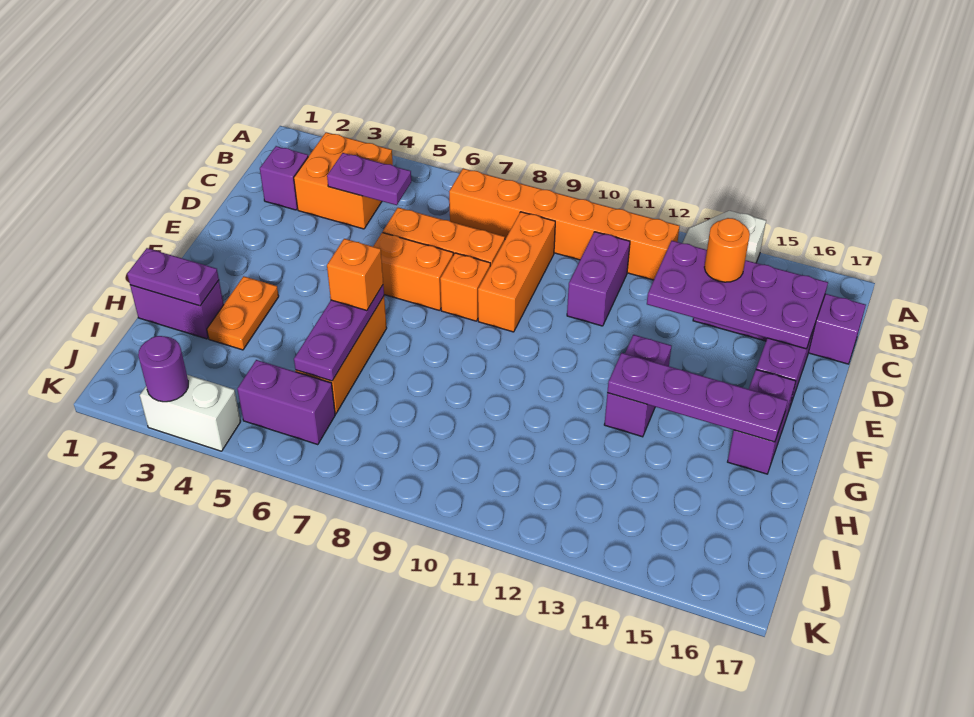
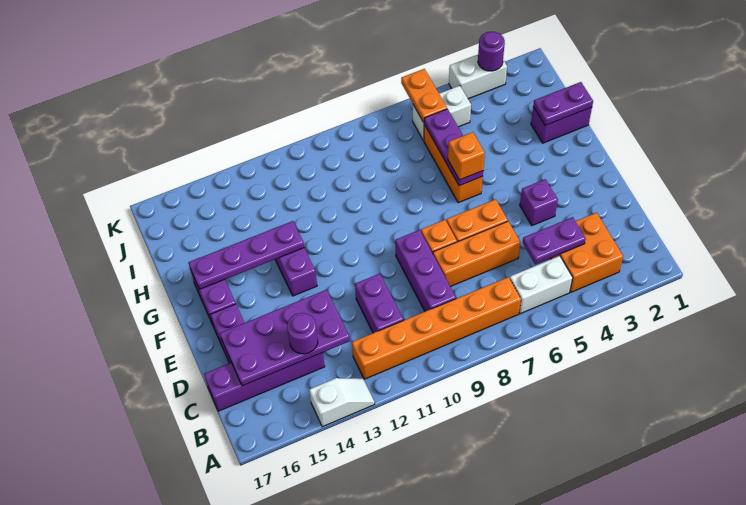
none -> white brick B5:B6 level 1
purple brick C2 level 1 -> purple brick E4 level 1
orange brick C9:E9 level 1 -> purple brick C9:E9 level 1
orange round brick C14 level 3 -> purple round brick C14 level 3
orange plate G3:H3 level 1 -> orange plate J6:K6 level 2
purple brick J5:J6 level 1 -> white brick J5:J6 level 1

